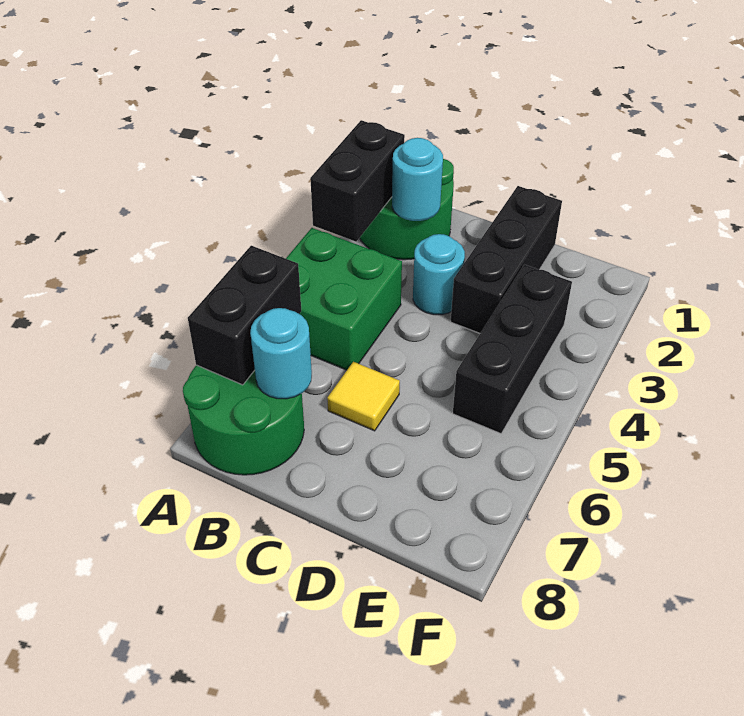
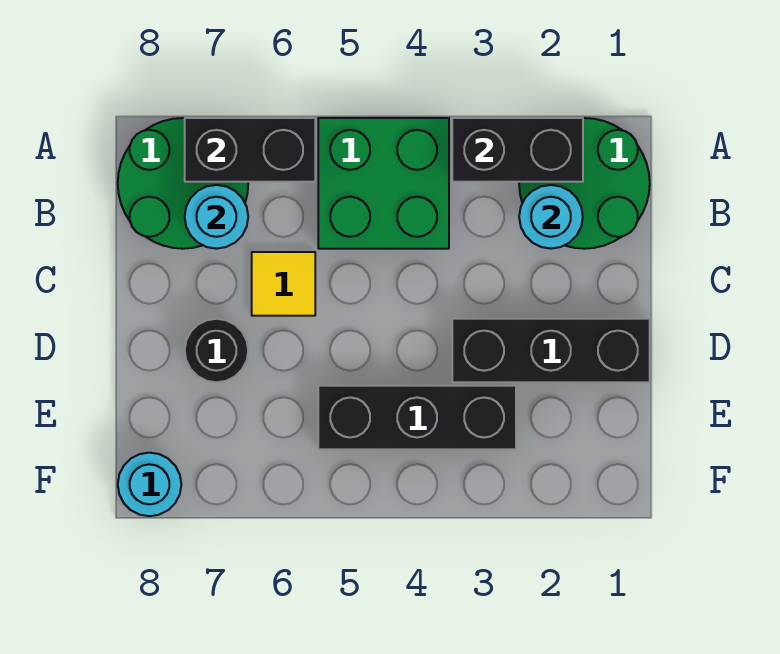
cyan round brick C3 level 1 -> cyan round brick F8 level 1
none -> black round brick D7 level 1

